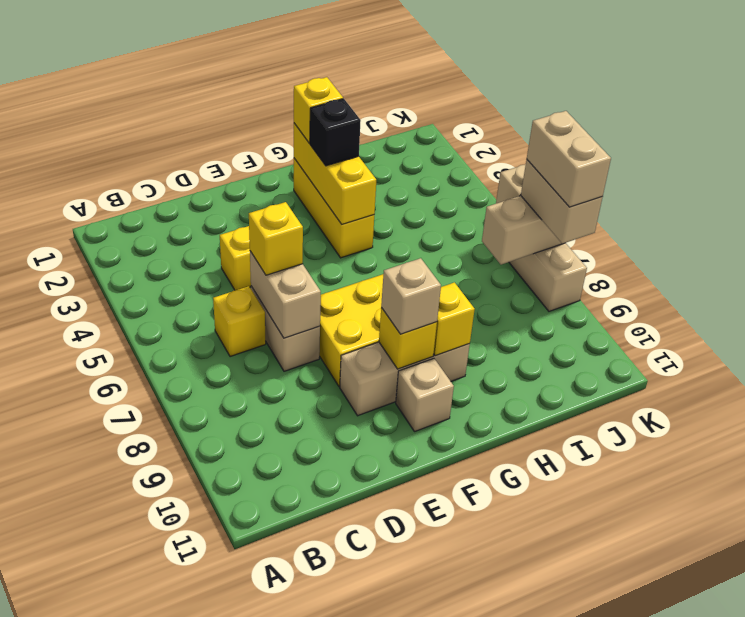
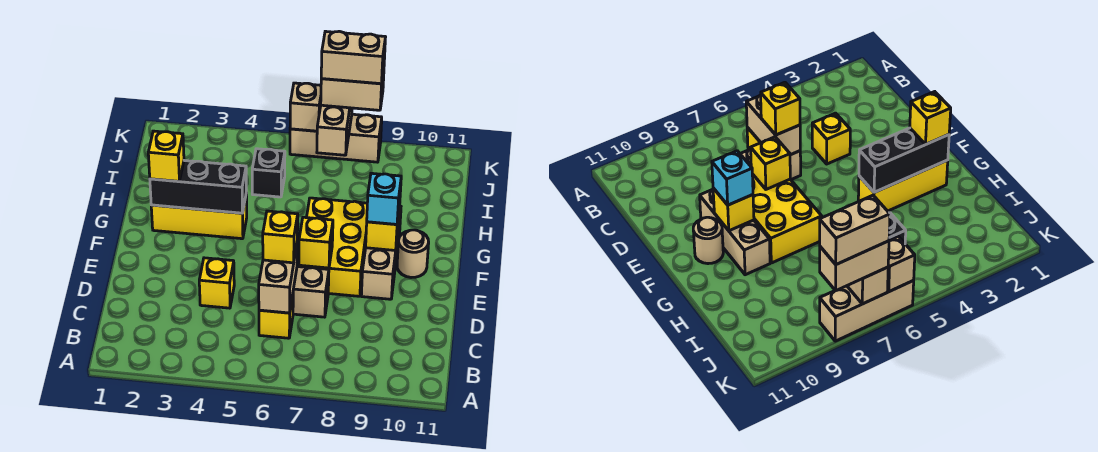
tan brick D6:D7 level 2 -> tan brick C6:D6 level 2
tan brick F9 level 3 -> cyan brick F9 level 3
tan brick F10 level 1 -> tan round brick F10 level 1
yellow brick G2:G4 level 2 -> black brick G2:G4 level 2
black brick G3 level 3 -> black brick I5 level 1
yellow brick G9 level 2 -> yellow brick E7 level 2

